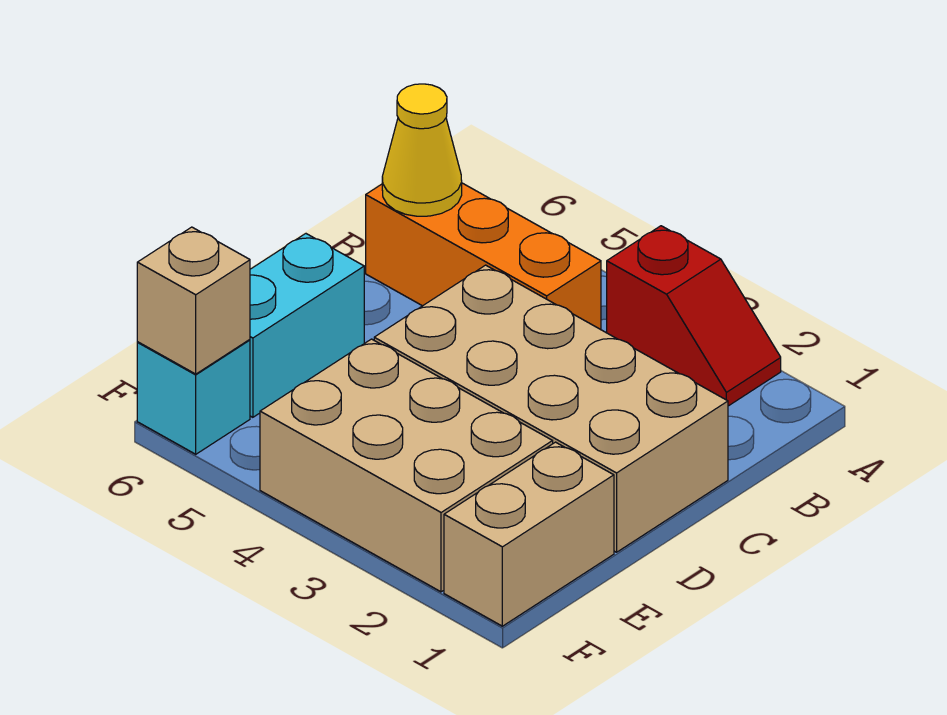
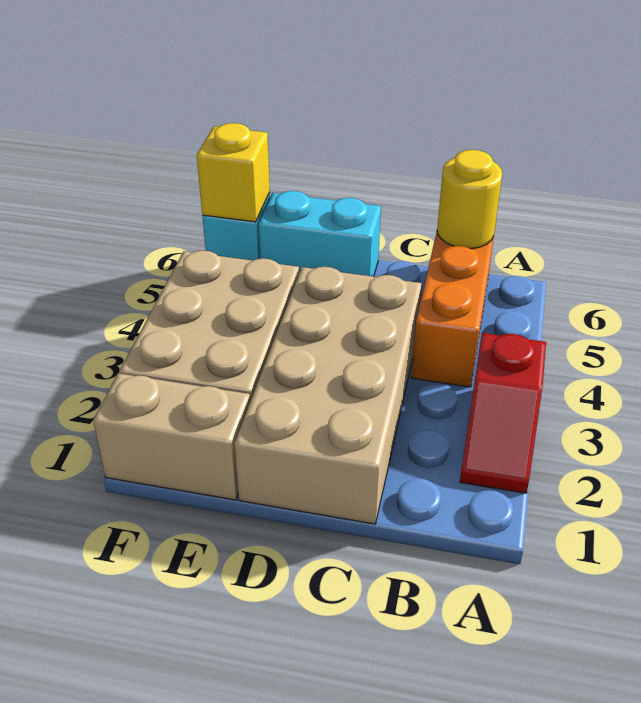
yellow cone B6 level 2 -> yellow round brick B6 level 2
tan brick F6 level 2 -> yellow brick F6 level 2

